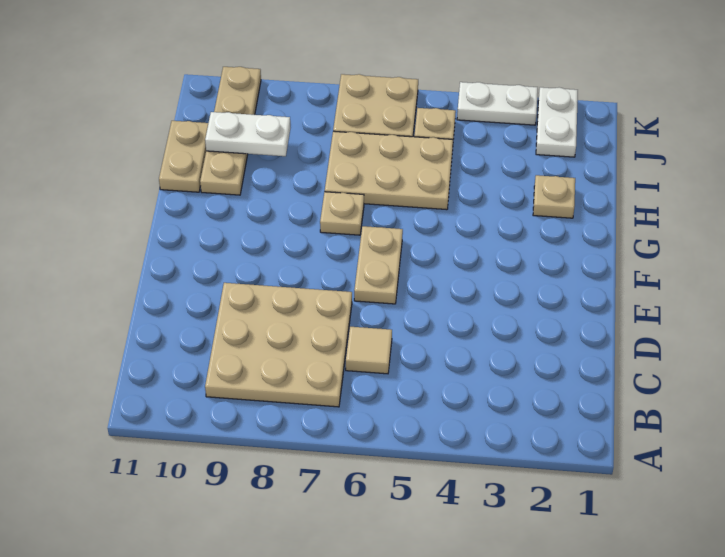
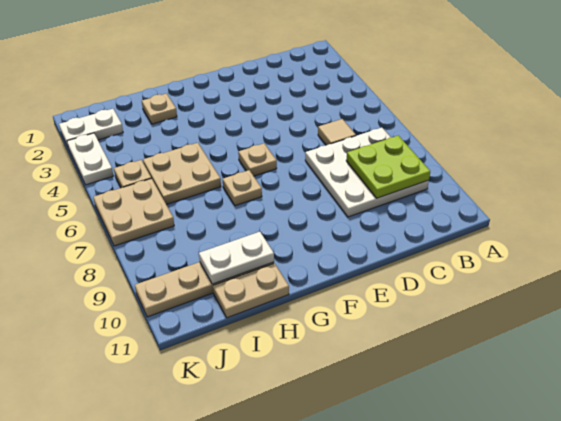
tan plate B7:D9 level 1 -> white plate B7:D9 level 1
none -> lime plate B8:C9 level 2
tan plate E6:F6 level 1 -> tan plate F6 level 1
tan plate H5:I7 level 1 -> tan plate H5:I6 level 1
white plate I9:I10 level 2 -> white plate H10:I10 level 2

